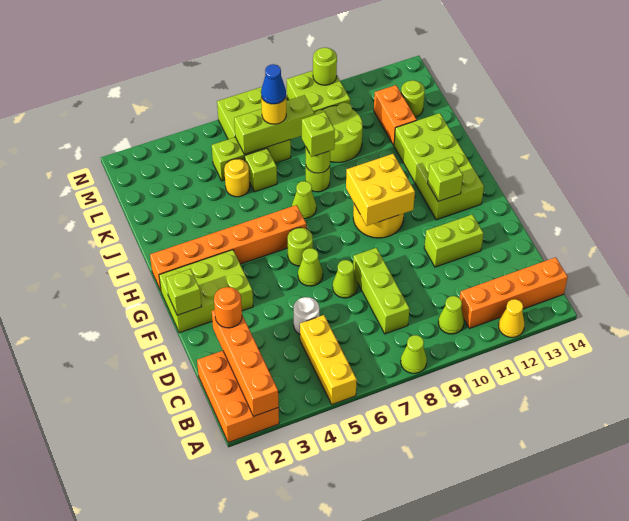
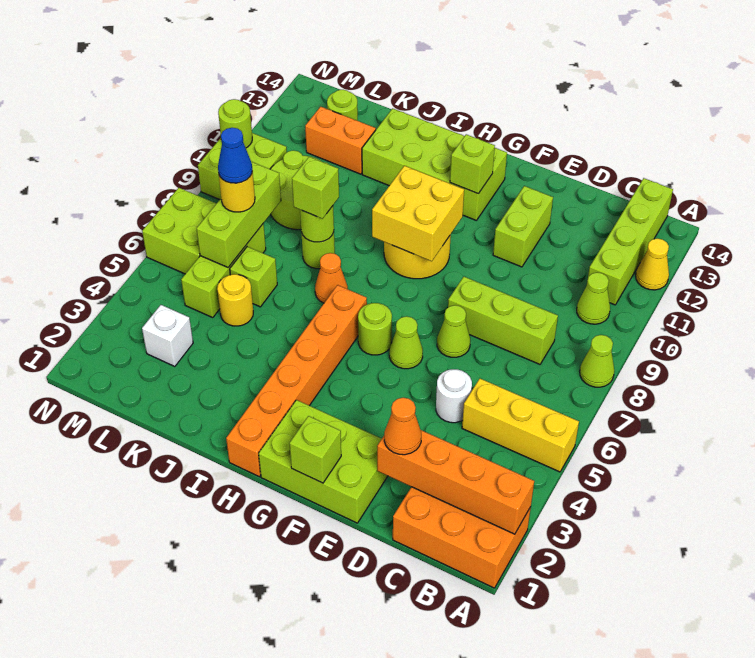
orange brick B11:B14 level 1 -> lime brick B11:B14 level 1
orange round brick D2 level 3 -> orange cone D2 level 3
lime brick F1:G3 level 1 -> lime brick E1:G2 level 1
lime cone I7 level 1 -> orange cone I7 level 1
none -> white brick L3 level 1

